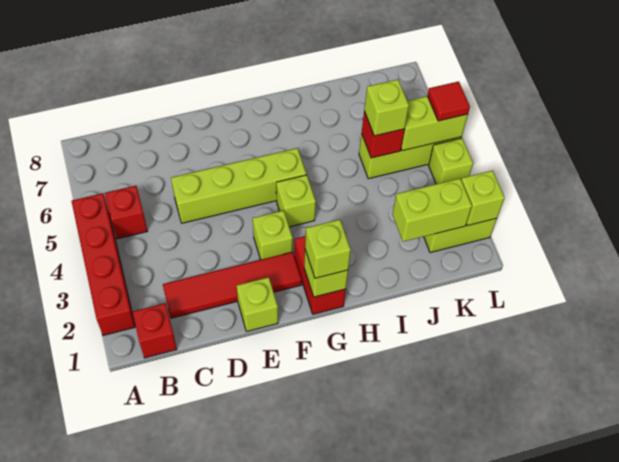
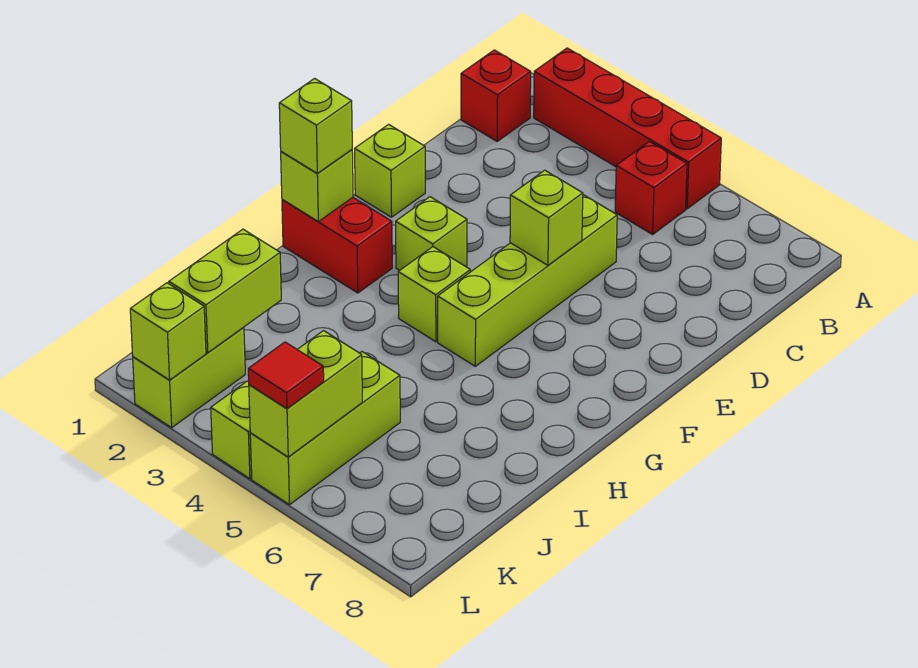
red tile C2:F2 level 1 -> none
red brick J5 level 2 -> none
lime brick J5 level 3 -> lime brick E5 level 2

